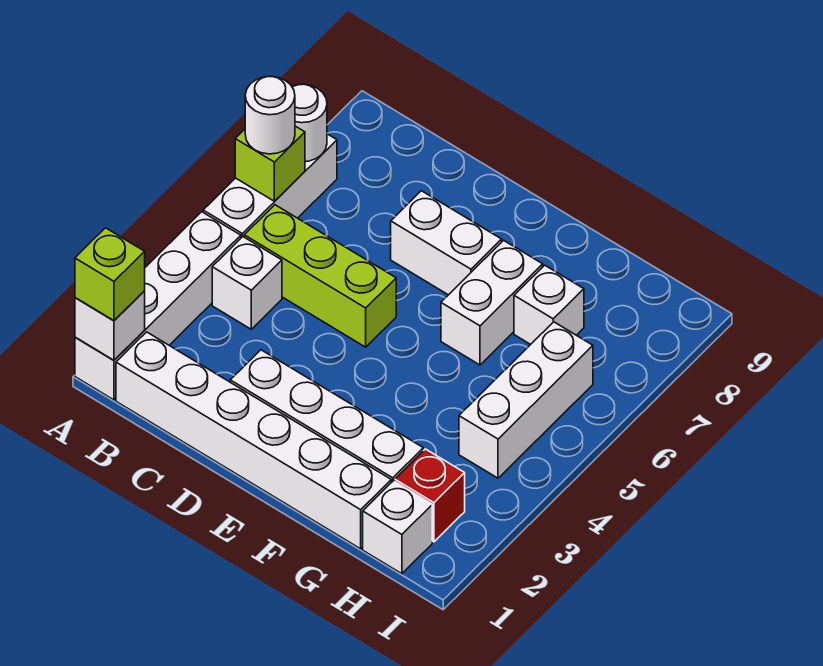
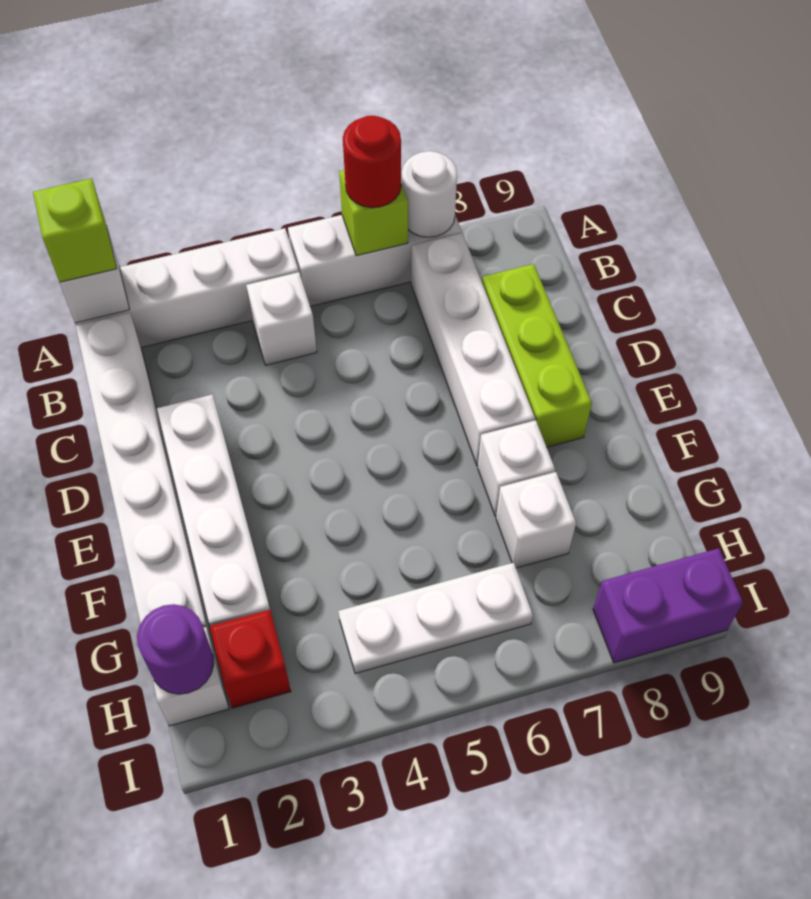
white round brick A6 level 3 -> red round brick A6 level 3
lime brick B5:D5 level 1 -> lime brick C8:E8 level 1
white brick D7:E7 level 1 -> white brick B7:E7 level 1
white brick F6:F7 level 1 -> white brick F7 level 1
none -> purple round brick H1 level 2
white brick H4:H6 level 1 -> white plate H4:H6 level 1
none -> purple brick I8:I9 level 1

